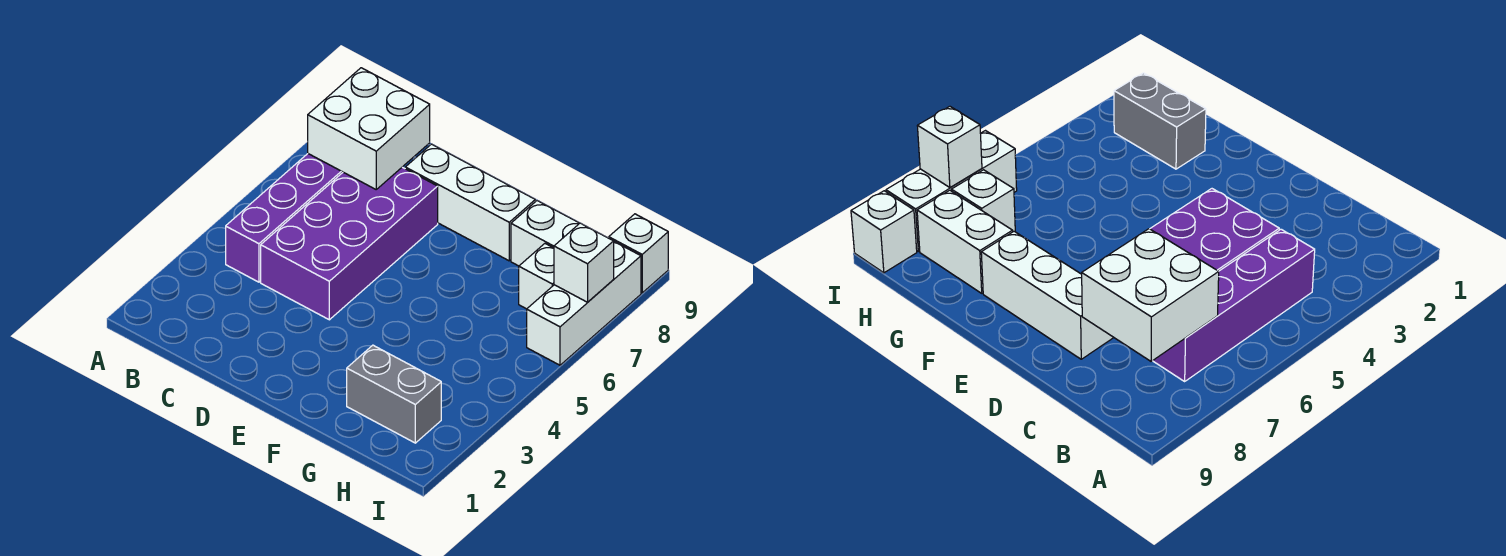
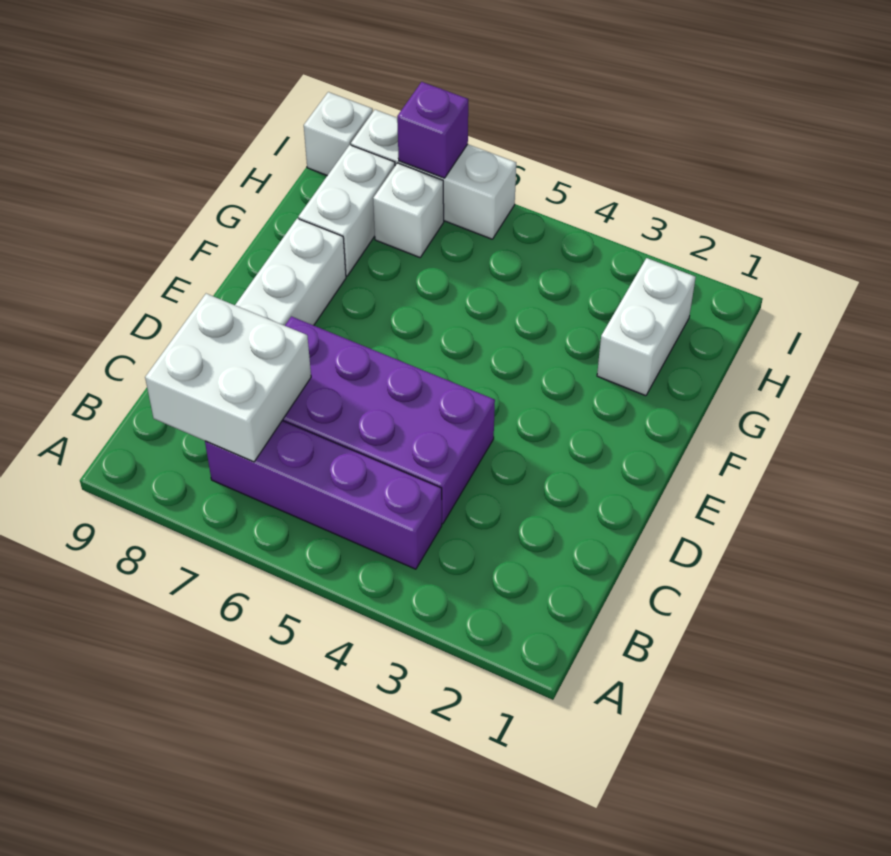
grey brick G2:H2 level 1 -> white brick G2:H2 level 1
white brick I7 level 2 -> purple brick I7 level 2

